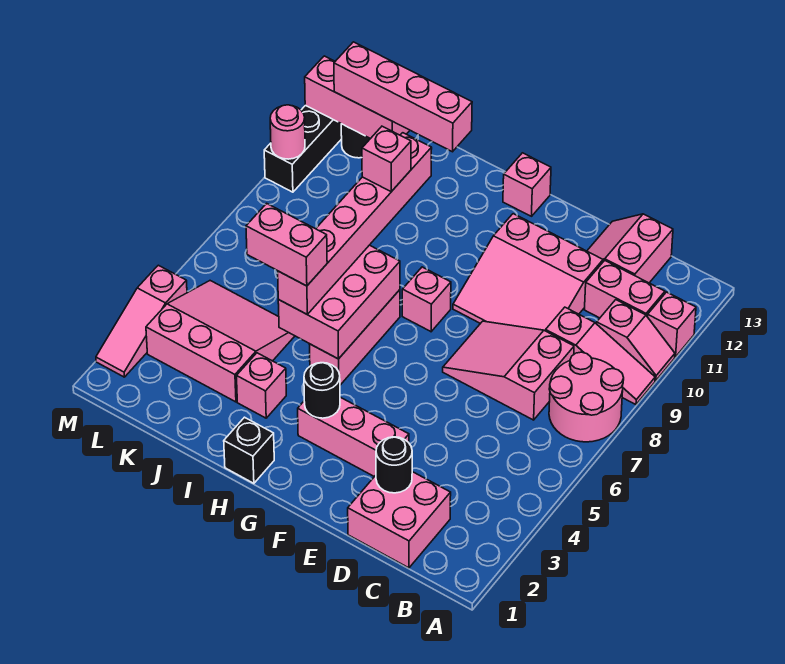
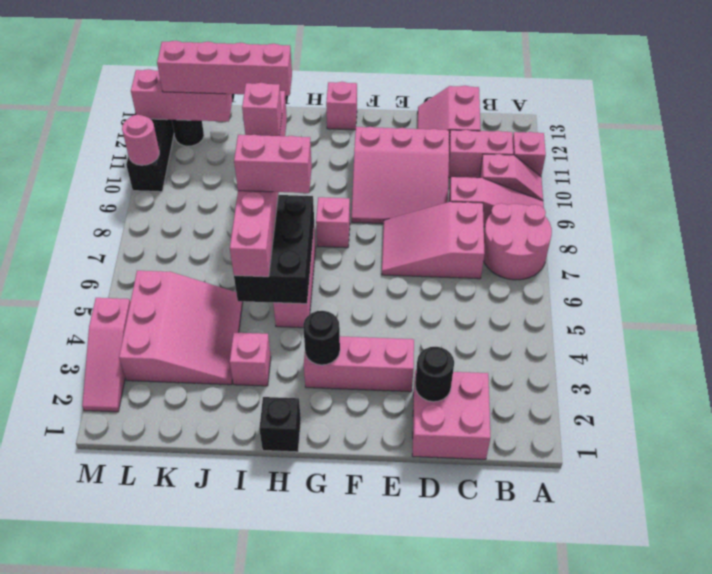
pink brick H5:I7 level 2 -> black brick H5:I7 level 2
pink brick I5:J5 level 4 -> pink brick H7:I7 level 4
pink slope J3:L5 level 1 top 3 -> pink slope J3:L5 level 1 top L

